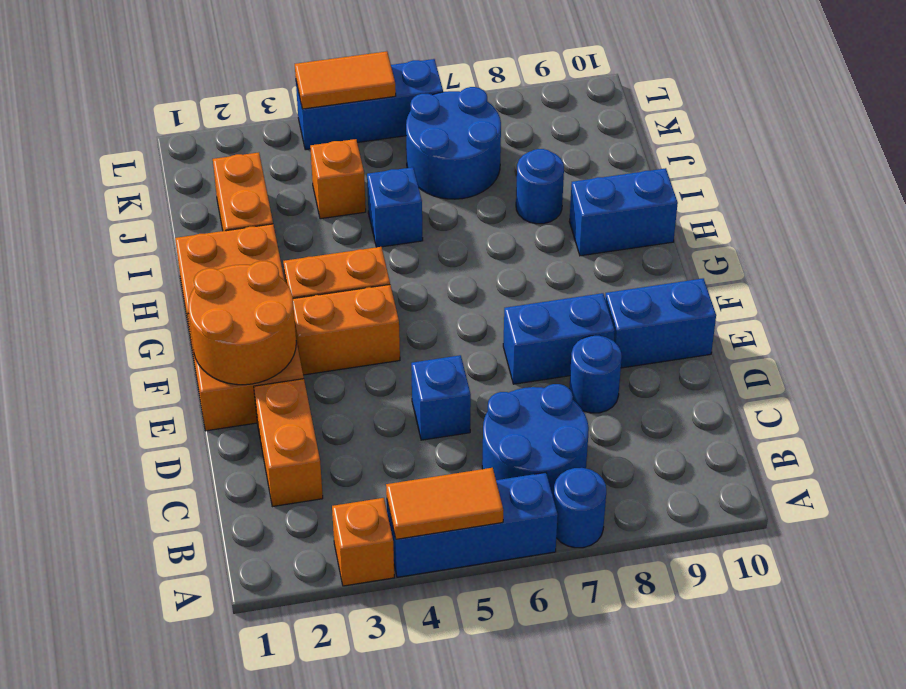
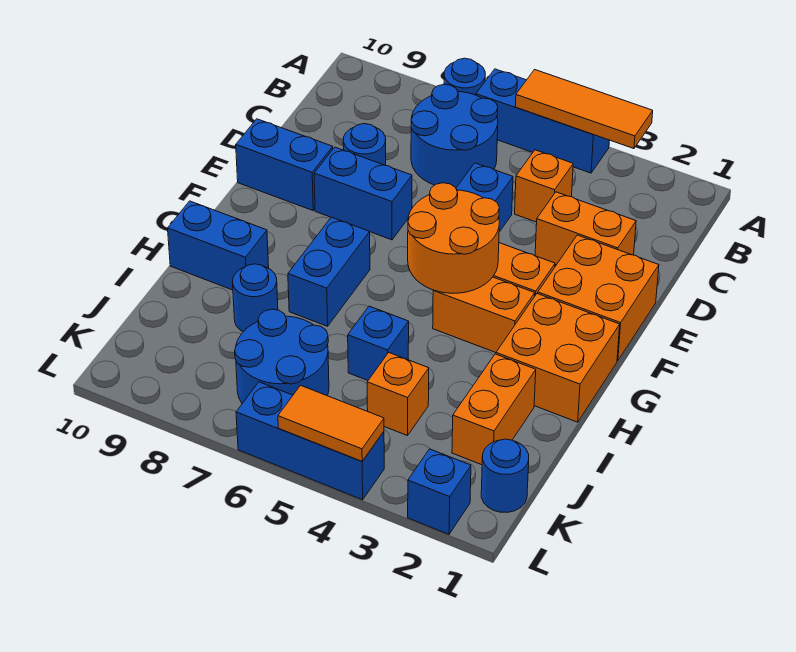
orange brick A3 level 1 -> orange brick C4 level 1
orange tile A4:A5 level 2 -> orange tile A3:A5 level 2
orange brick C2:D2 level 1 -> orange brick D2:D3 level 1
orange round brick E1:F2 level 2 -> orange round brick F4:G5 level 2
none -> blue brick G7:H7 level 1
none -> blue round brick K1 level 1
none -> blue brick L2 level 1

